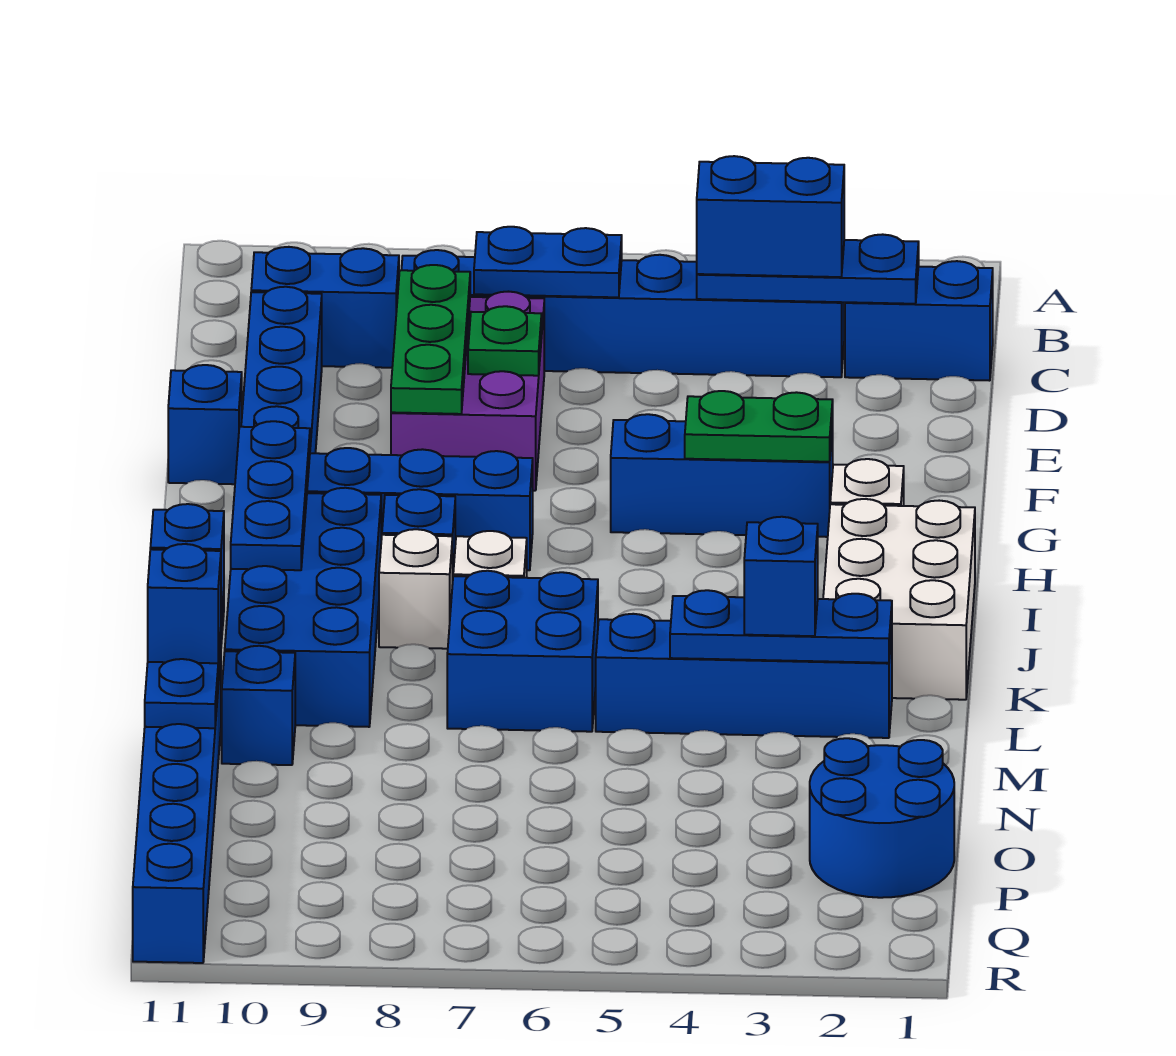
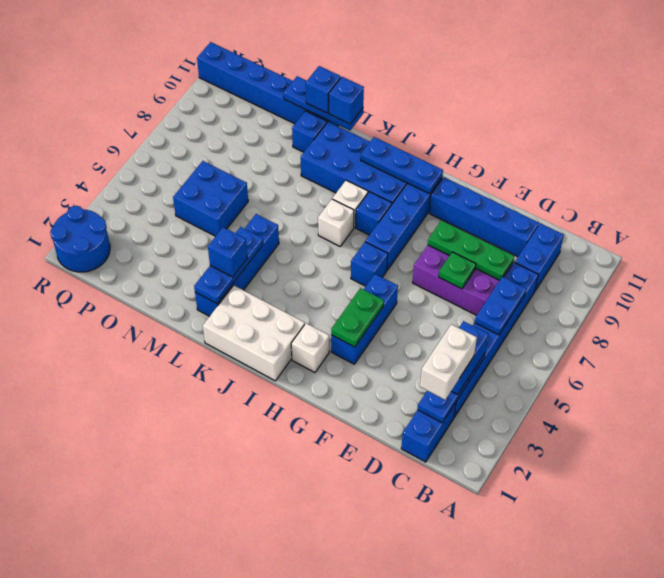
none -> white brick C2:C3 level 4
blue brick F11 level 1 -> blue brick H6 level 1
blue brick K6:L7 level 1 -> blue brick N5:O6 level 1
blue round brick O1:P2 level 1 -> blue round brick Q1:R2 level 1

